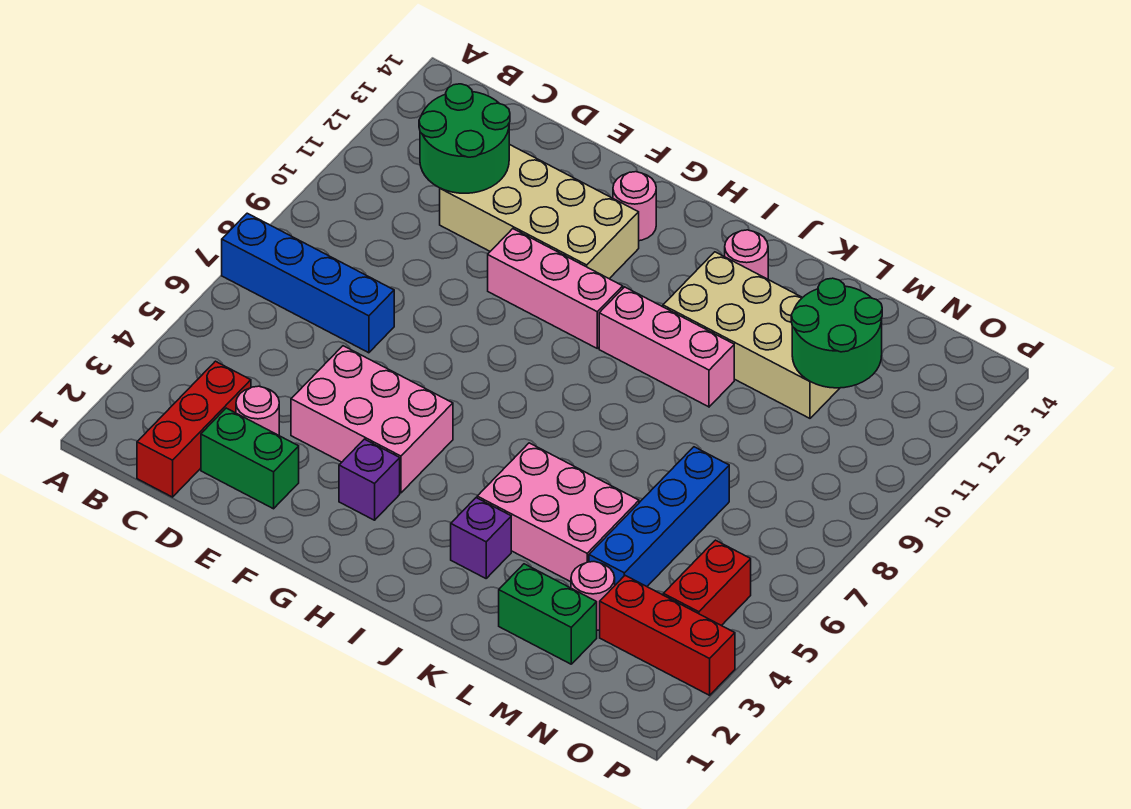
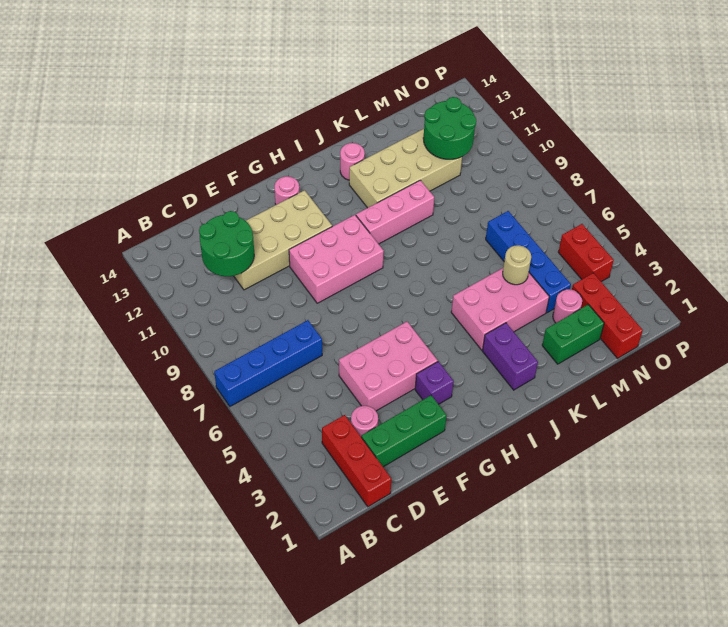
green brick D2:E2 level 1 -> green brick D2:F2 level 1
pink brick F10:H10 level 1 -> pink brick F9:H10 level 1
purple brick J3 level 1 -> purple brick J2:J3 level 1
none -> tan round brick L5 level 2
red brick N3:P3 level 1 -> red brick N1:N3 level 1

